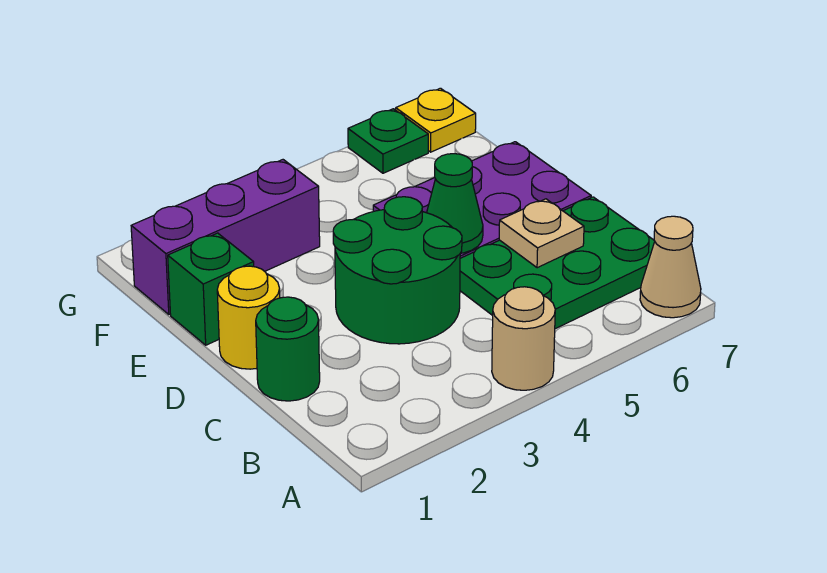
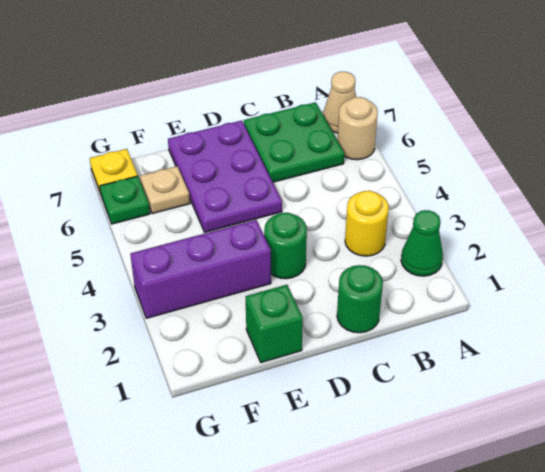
tan round brick A4 level 1 -> tan round brick A6 level 1
green plate B5:C7 level 1 -> green plate B6:C7 level 1
green round brick C3:D4 level 1 -> green round brick D3 level 1
tan plate C6 level 2 -> tan plate F6 level 1
yellow round brick D1 level 1 -> yellow round brick B3 level 1
green cone D5 level 2 -> green cone A2 level 1
purple brick F1:F3 level 1 -> purple brick E3:G3 level 1

